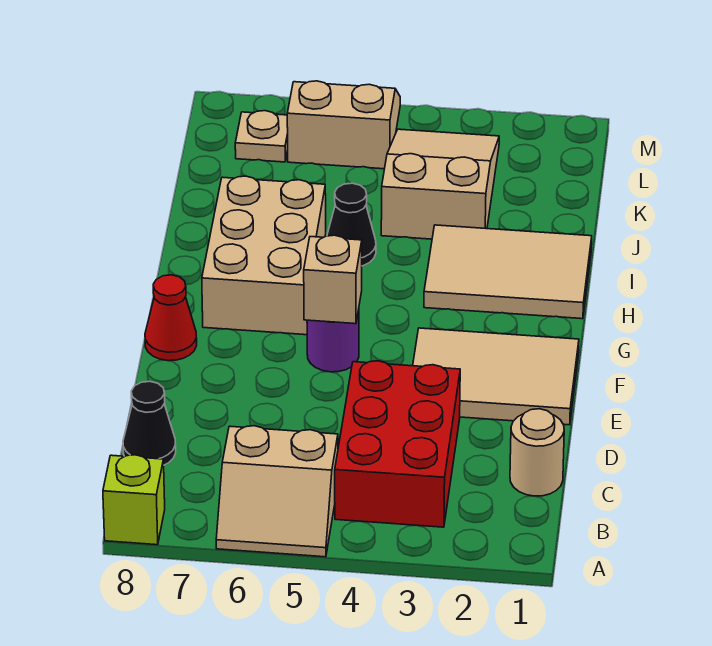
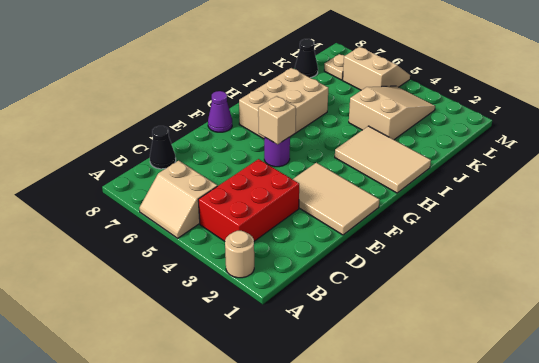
lime brick A8 level 1 -> none
tan round brick C1 level 1 -> tan round brick A2 level 1
red cone F8 level 1 -> purple cone F8 level 1
black cone I5 level 1 -> black cone K8 level 1

